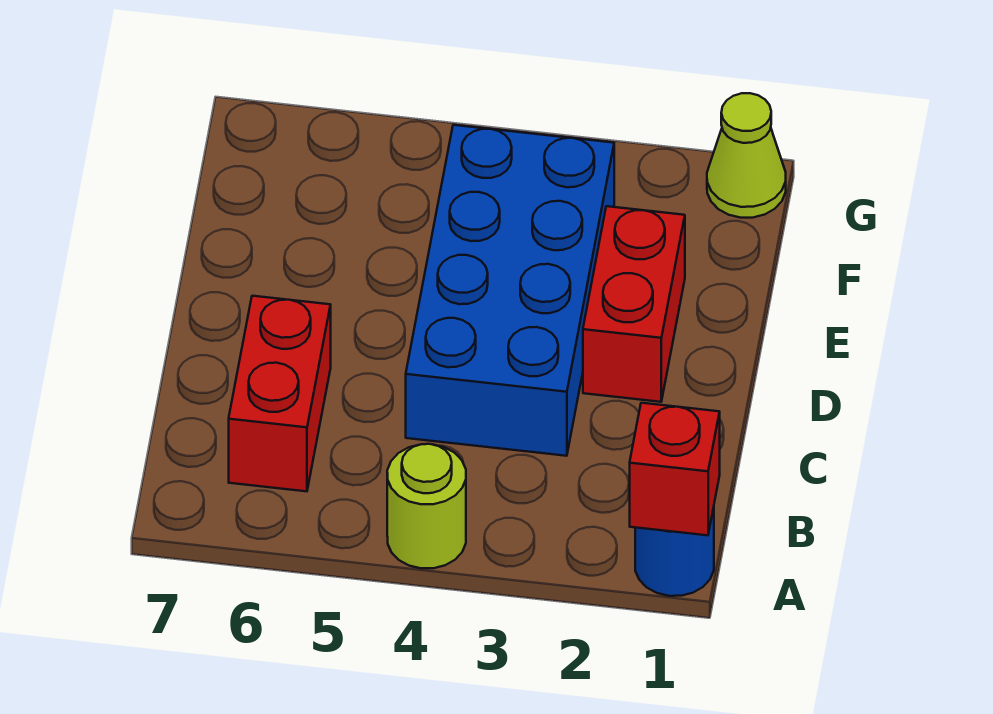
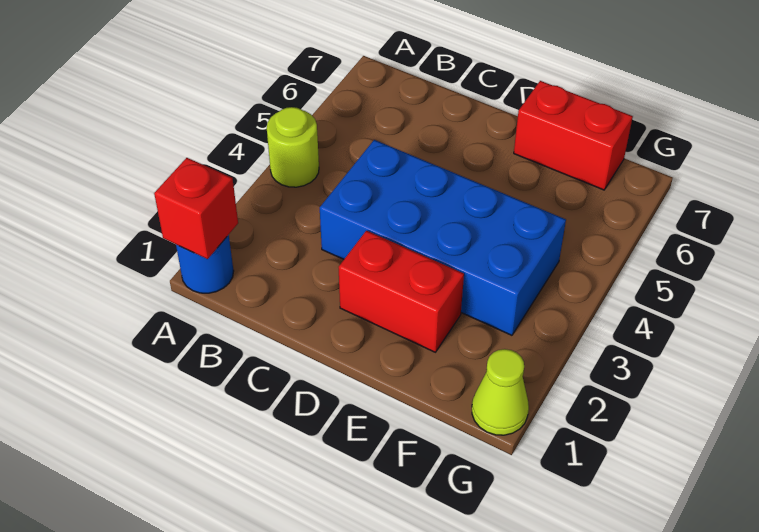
red brick B6:C6 level 1 -> red brick E7:F7 level 1

